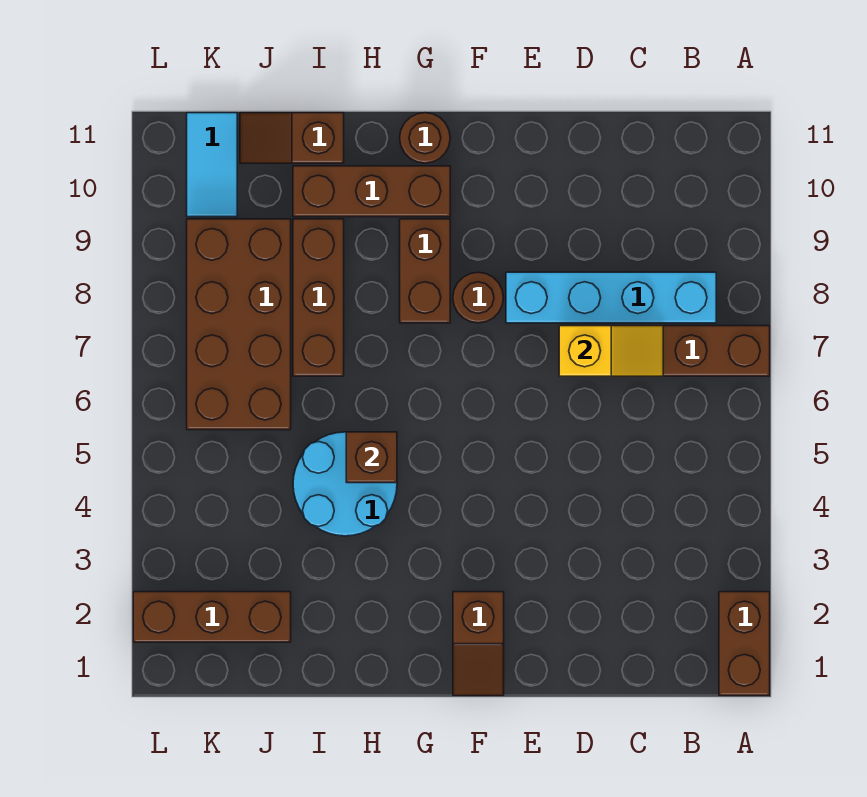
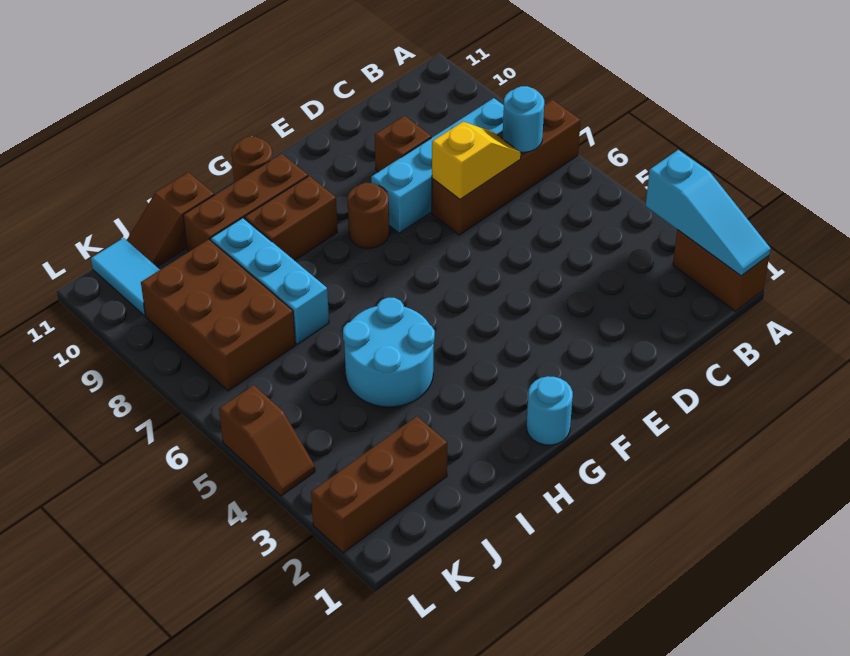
none -> cyan slope A1:A3 level 2 top 3
none -> cyan round brick B7 level 2
brown slope F1:F2 level 1 top 2 -> brown slope L4:L5 level 1 top 5
none -> cyan round brick G1 level 1
brown brick G8:G9 level 1 -> brown brick G9:H9 level 1
brown brick H5 level 2 -> brown brick D9 level 1
brown brick I7:I9 level 1 -> cyan brick I7:I9 level 1
brown brick J6:K9 level 1 -> brown brick J7:K9 level 1

